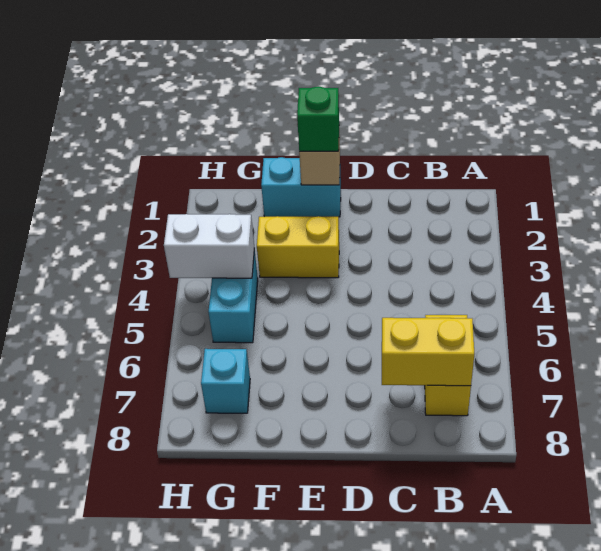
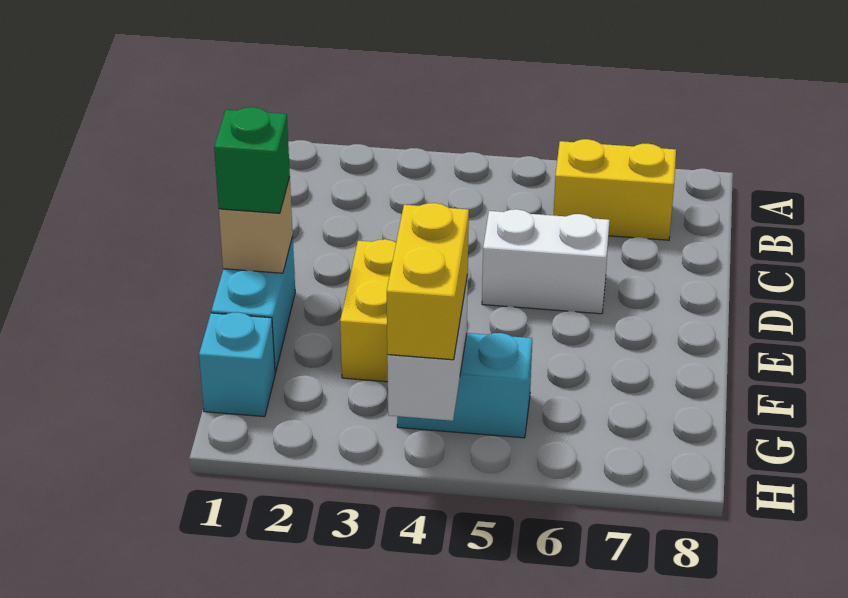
yellow brick B7:C7 level 2 -> yellow brick G4:H4 level 3
none -> white brick D5:D6 level 1
cyan brick G7 level 1 -> cyan brick G1 level 1

